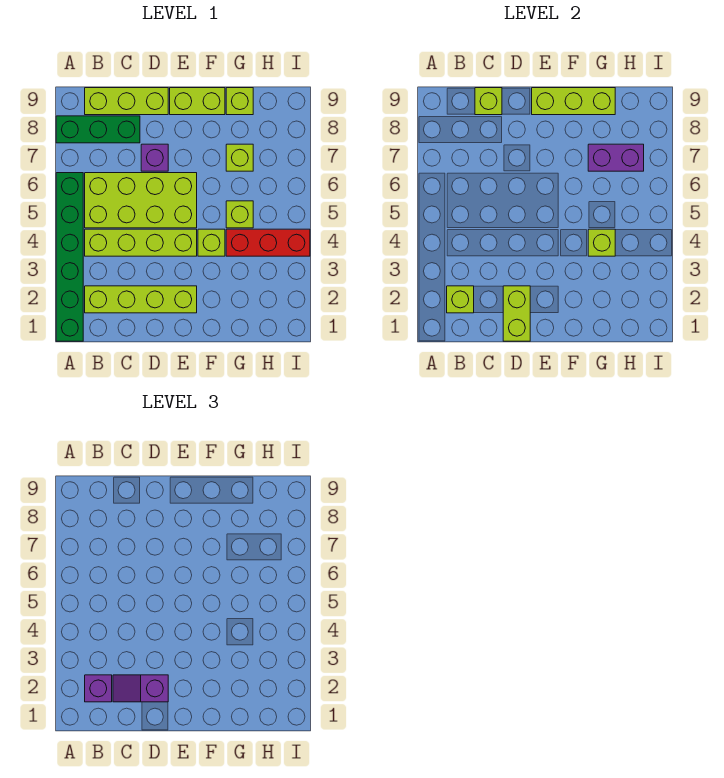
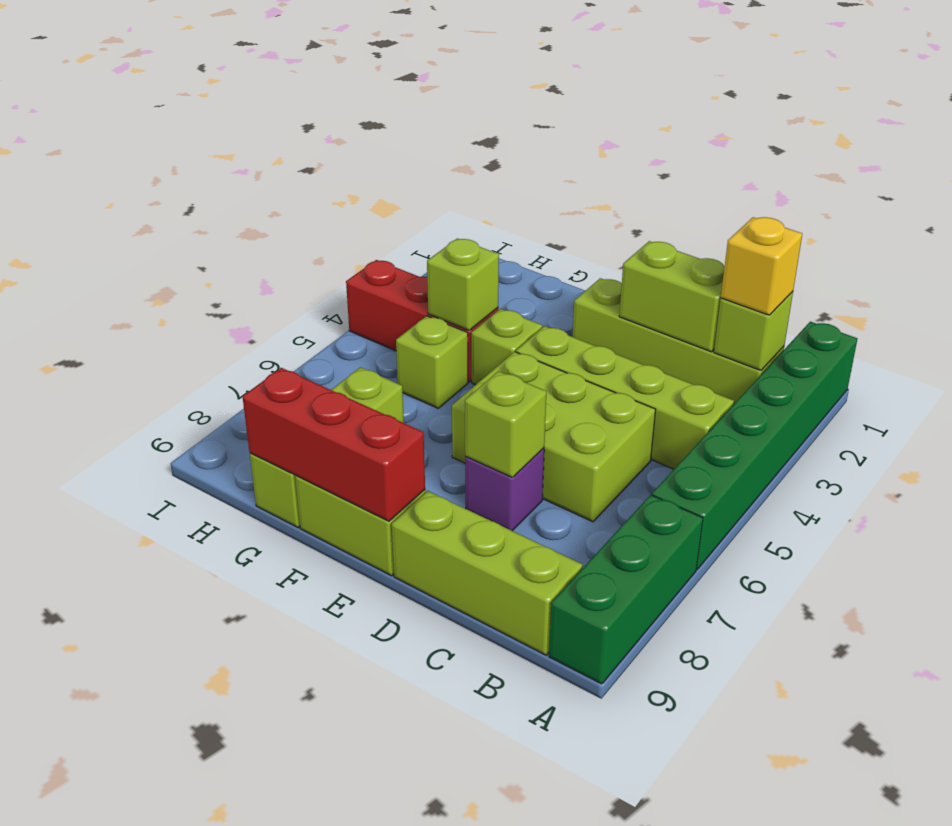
green brick A8:C8 level 1 -> green brick A7:A9 level 1
purple brick B2 level 3 -> yellow brick B2 level 3
lime brick B5:E6 level 1 -> lime brick C5:E6 level 1
purple slope C2:D2 level 3 top D -> none
lime brick C9 level 2 -> lime brick D7 level 2
lime brick D1:D2 level 2 -> lime brick C2:D2 level 2
lime brick E9:G9 level 2 -> red brick E9:G9 level 2
purple brick G7:H7 level 2 -> none

